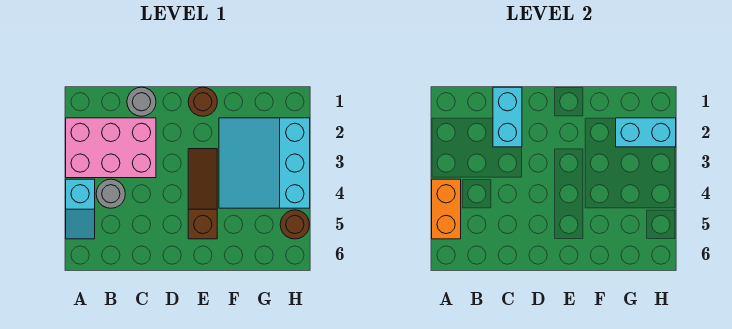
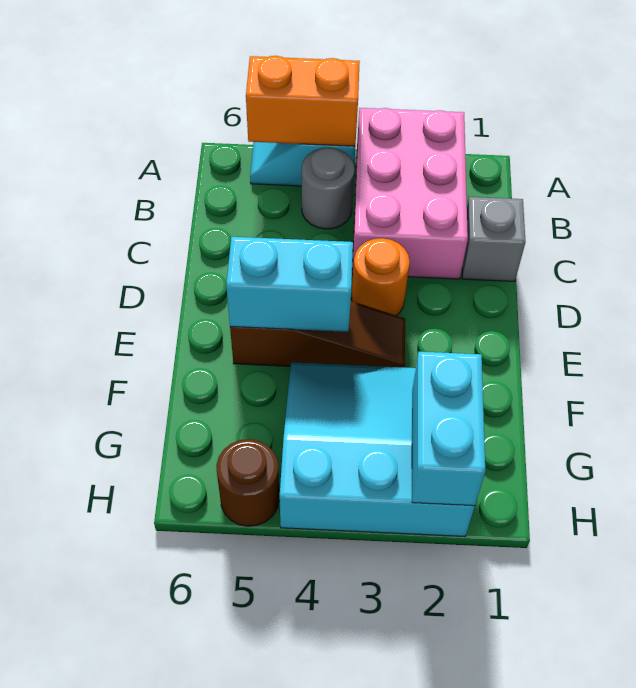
grey round brick C1 level 1 -> grey brick C1 level 1
cyan brick C1:C2 level 2 -> cyan brick E4:E5 level 2
none -> orange round brick D3 level 1
brown round brick E1 level 1 -> none

